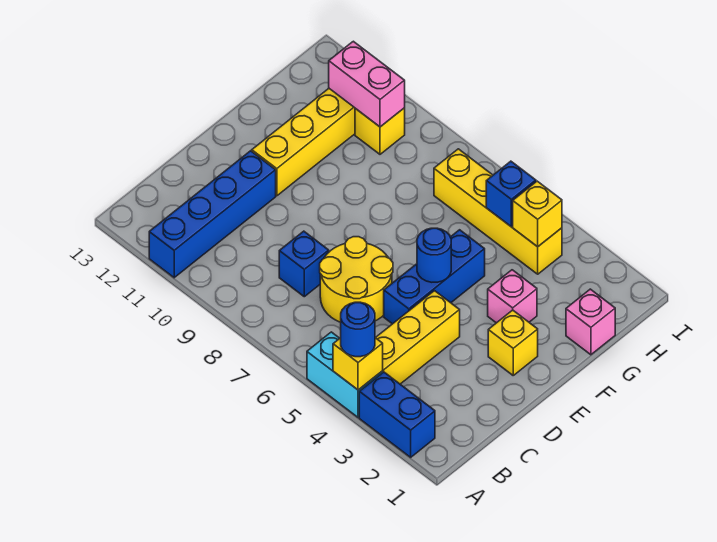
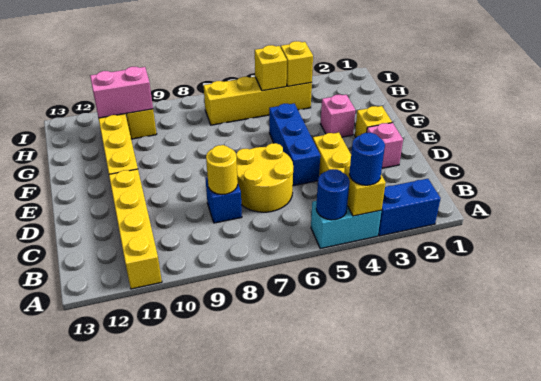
blue brick A11:D11 level 1 -> yellow brick A11:D11 level 1
none -> yellow round brick C8 level 2
blue round brick E5 level 2 -> blue round brick A5 level 2
pink brick G1 level 1 -> pink brick D2 level 1
blue brick H5 level 2 -> yellow brick H5 level 2

